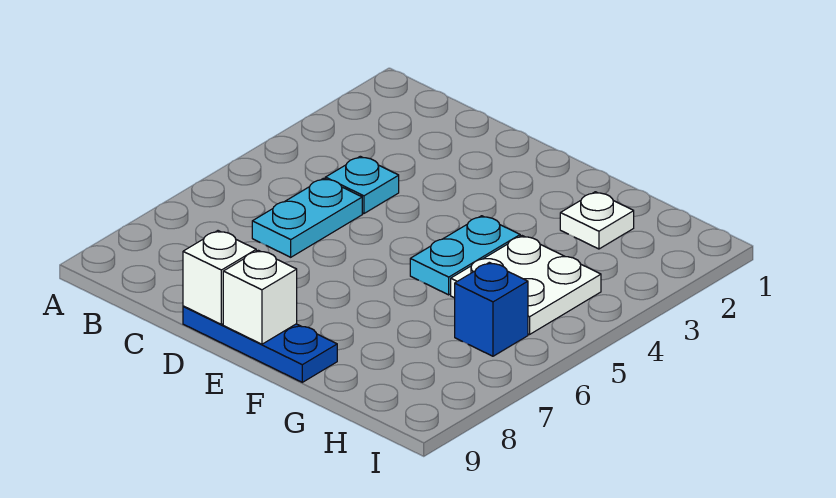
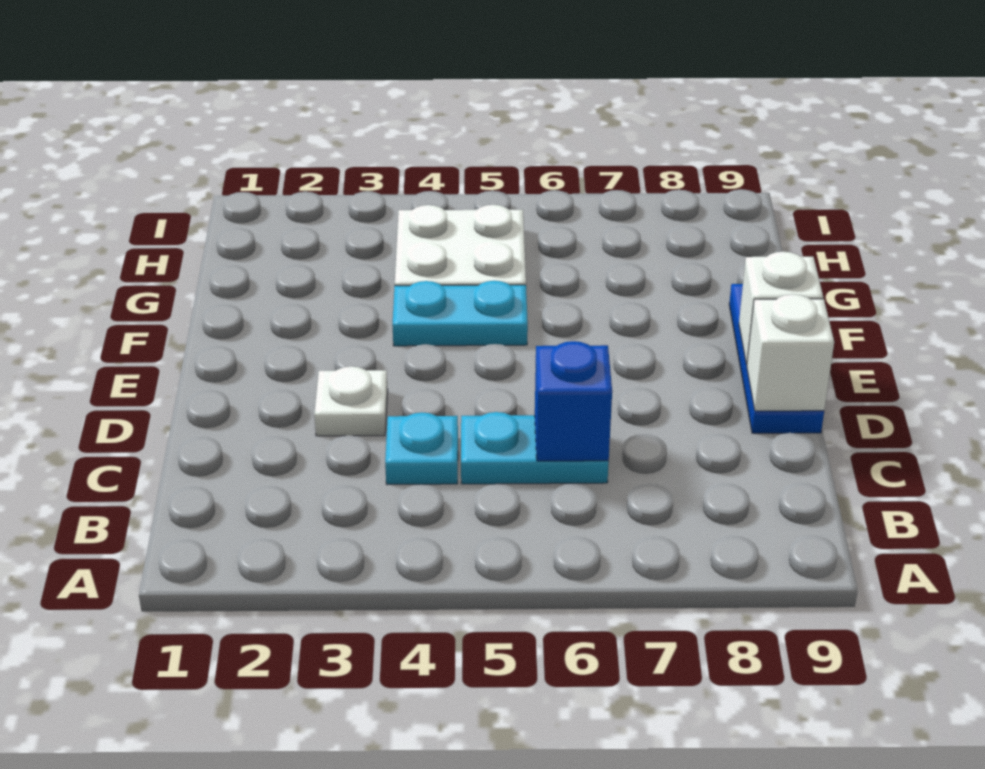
white plate G2 level 1 -> white plate D3 level 1
blue brick H6 level 1 -> blue brick C6 level 2

